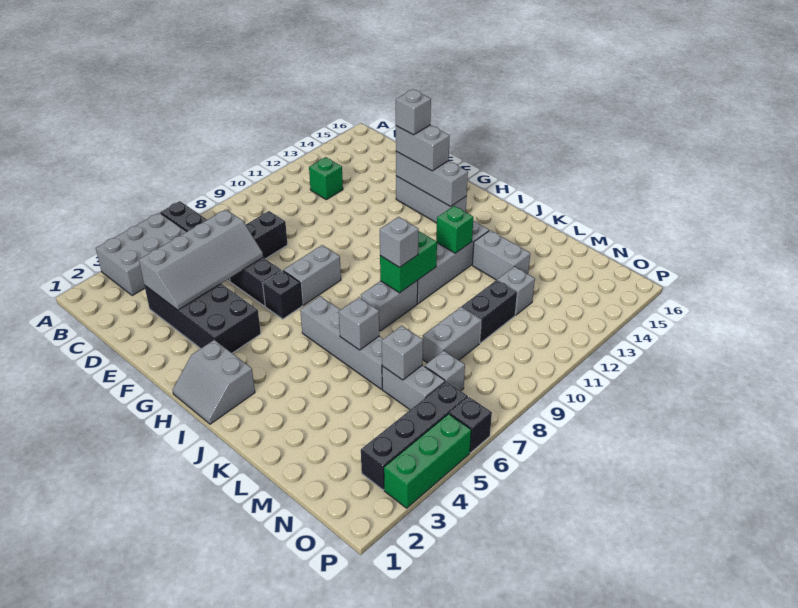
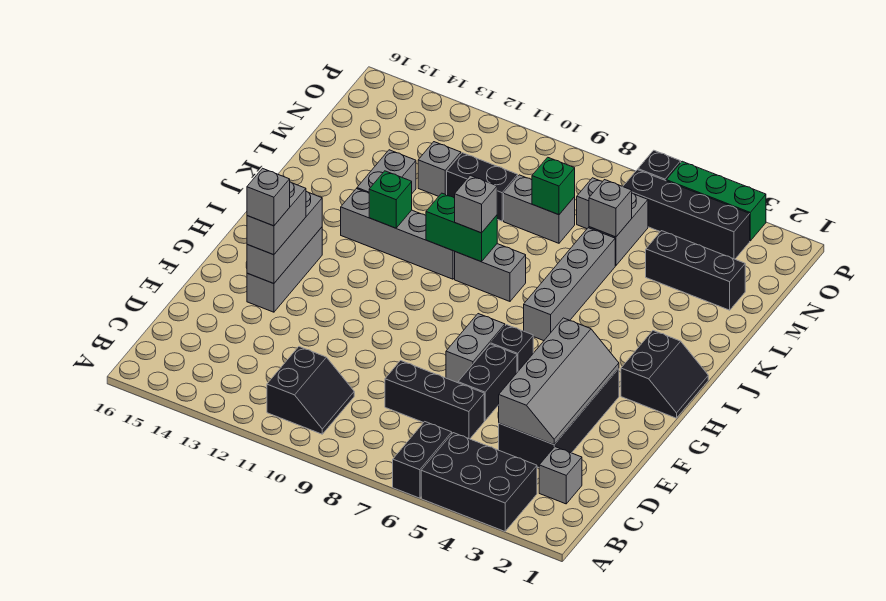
grey brick A3:B5 level 1 -> black brick A3:B5 level 1
none -> black slope B10:C11 level 1 top 11
green brick C12 level 1 -> green brick M8 level 2
grey slope D3:E6 level 2 top D -> grey slope D3:G4 level 2 top 4
grey brick G7:G8 level 1 -> grey brick F7:G7 level 1
grey slope H1:I2 level 1 top 2 -> black slope H1:I2 level 1 top 2
grey brick K6 level 2 -> grey brick C2 level 1
none -> black brick M2:M4 level 1

